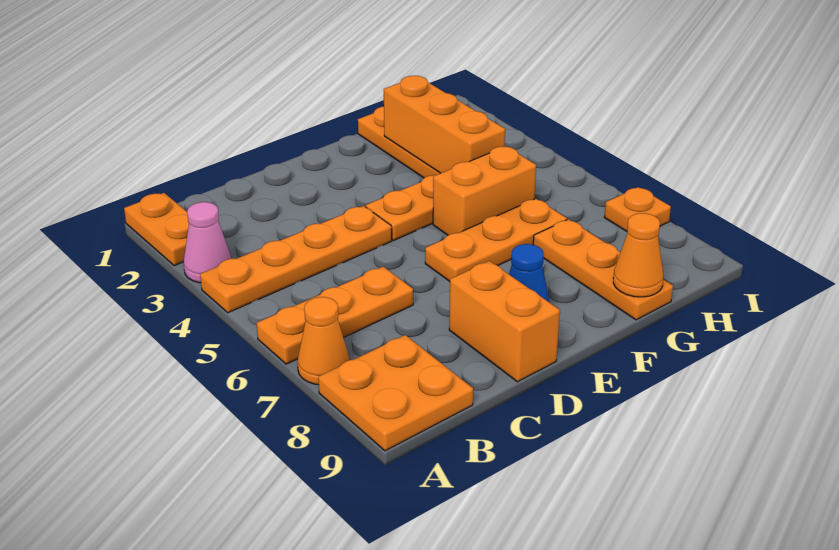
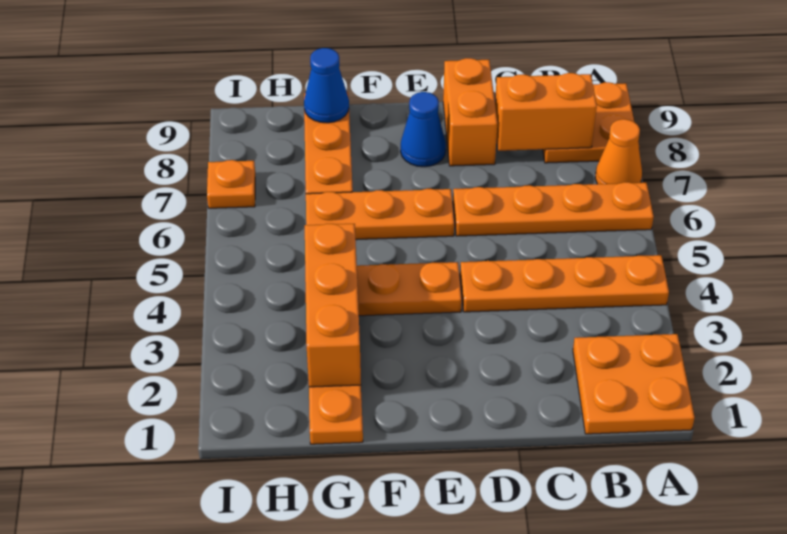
orange plate A1:A2 level 1 -> orange plate A1:B2 level 1
pink cone A3 level 1 -> none
orange plate A6:C6 level 1 -> orange plate A6:D6 level 1
orange brick F5:G5 level 1 -> orange brick B8:C8 level 2
orange cone G9 level 2 -> blue cone G9 level 2

